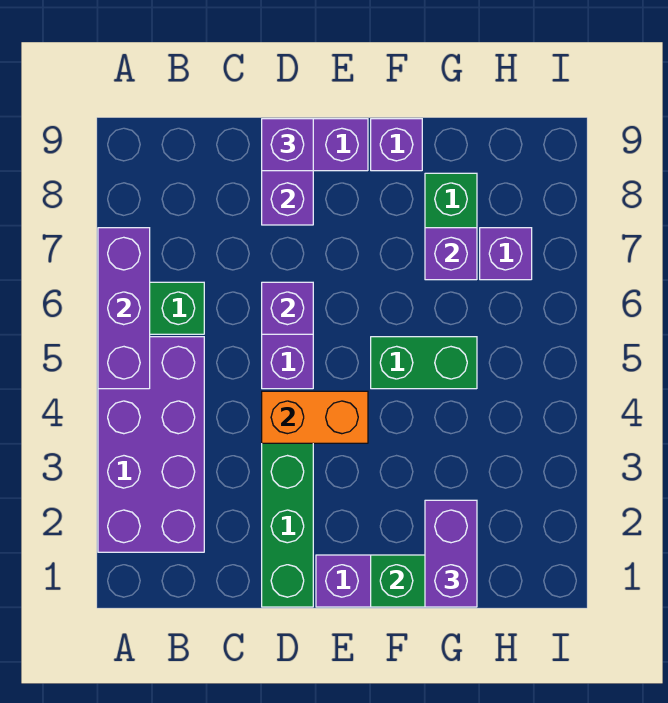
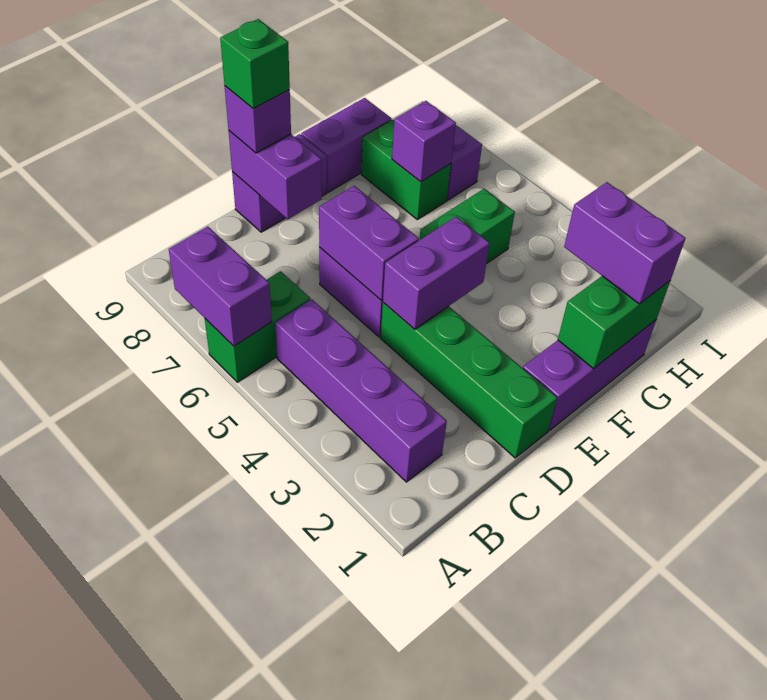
purple brick A2:B5 level 1 -> purple brick B2:B5 level 1
purple brick A5:A7 level 2 -> purple brick A6:A7 level 2
orange brick D4:E4 level 2 -> purple brick D4:E4 level 2
purple brick D6 level 2 -> purple brick D5:D6 level 2
none -> green brick D9 level 4
purple brick F9 level 1 -> purple brick F9:G9 level 1

